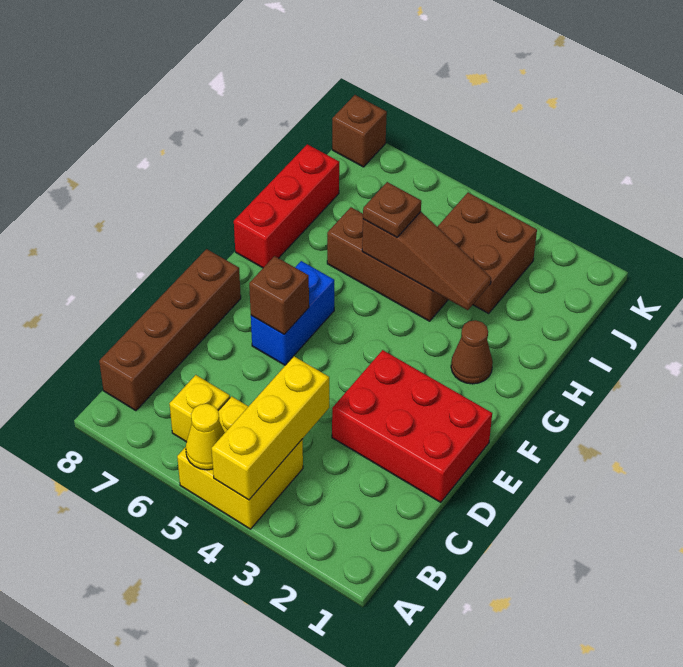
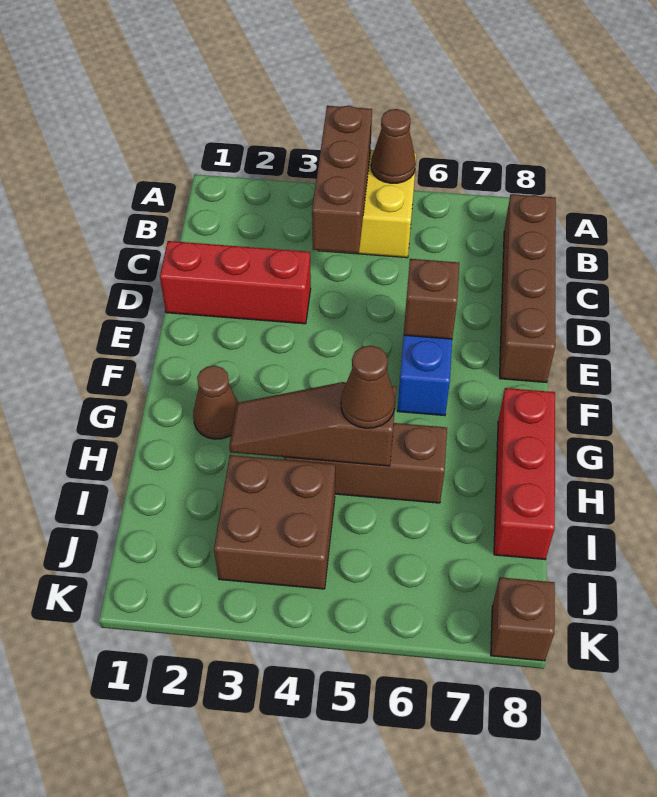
yellow brick A4:C4 level 2 -> brown brick A4:C4 level 2
yellow cone A5 level 2 -> brown cone A5 level 2
yellow brick B6 level 1 -> none
red brick D1:E3 level 1 -> red brick D1:D3 level 1
brown plate H5 level 3 -> brown cone H5 level 3

